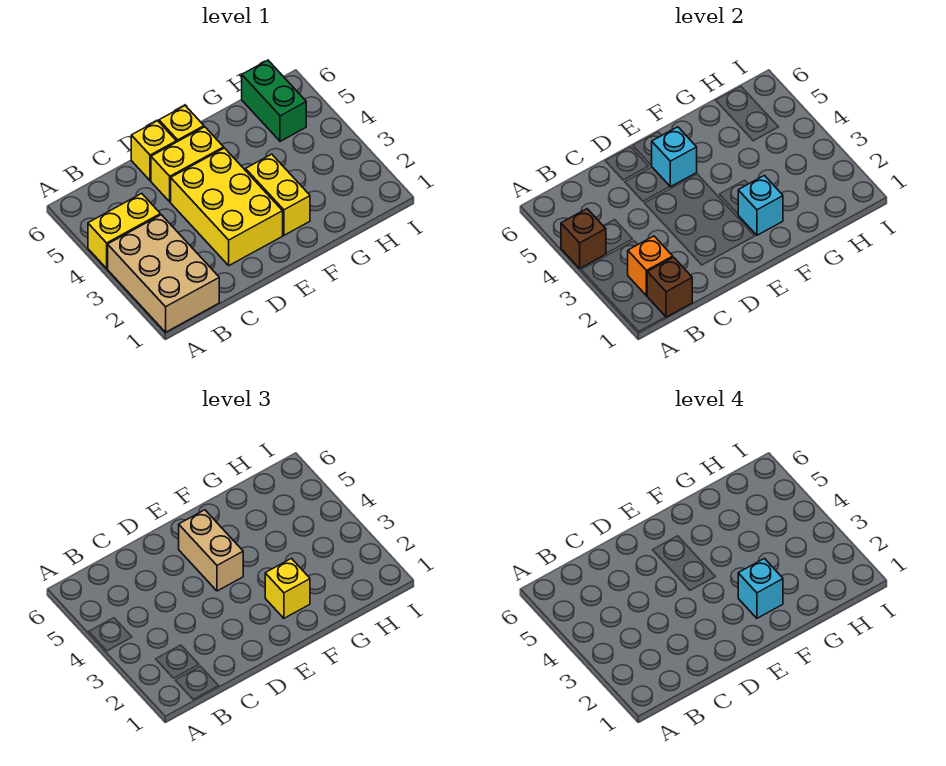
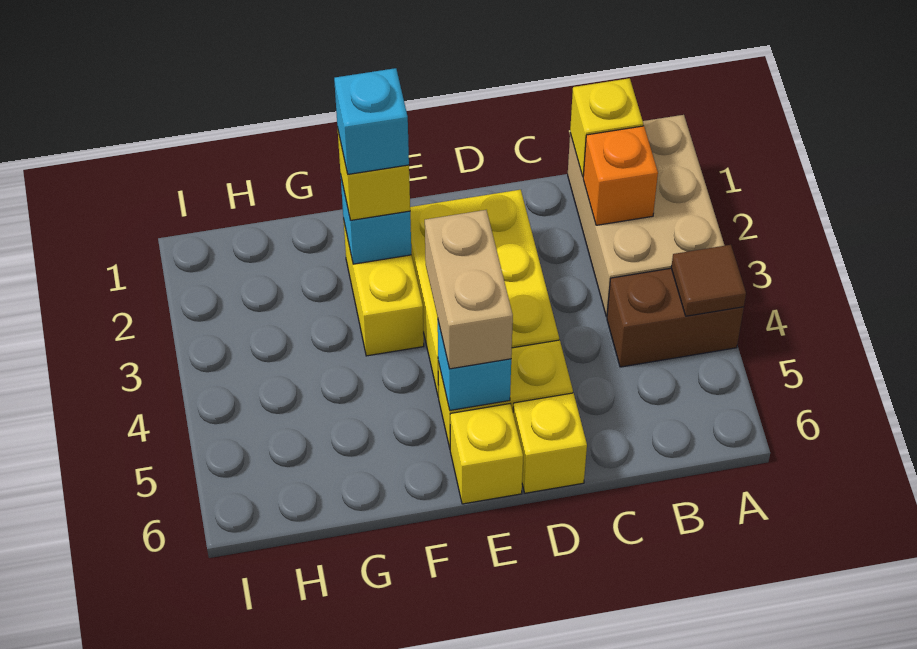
yellow brick A4:B4 level 1 -> brown brick A4:B4 level 1
brown brick A4 level 2 -> brown tile A4 level 2
brown brick B1 level 2 -> yellow brick B1 level 2
green brick H5:H6 level 1 -> none

